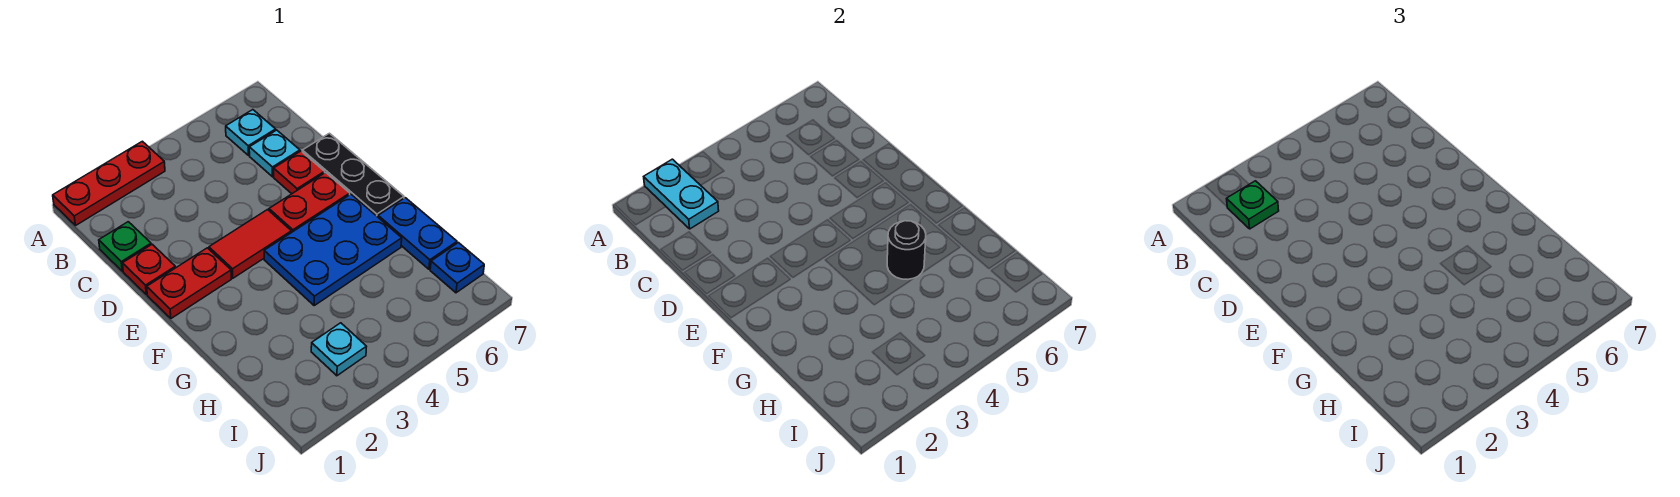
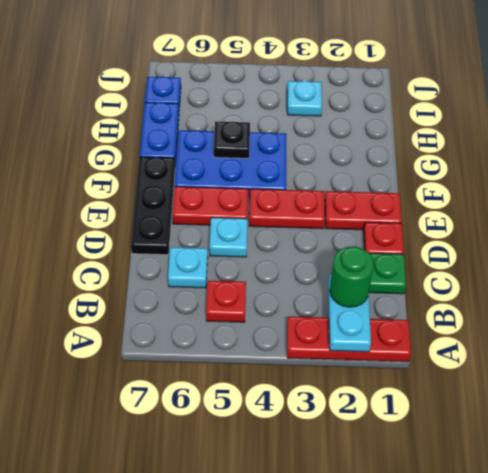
green plate B2 level 3 -> green round brick B2 level 3
cyan plate B6 level 1 -> cyan plate D5 level 1
red plate D6 level 1 -> red plate B5 level 1
red tile E3:E4 level 1 -> red plate E3:E4 level 1
black round brick G5 level 2 -> black plate G5 level 2

